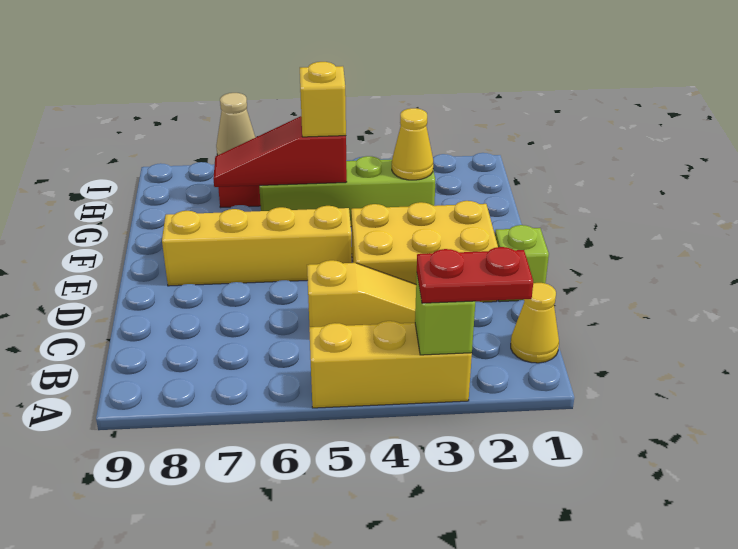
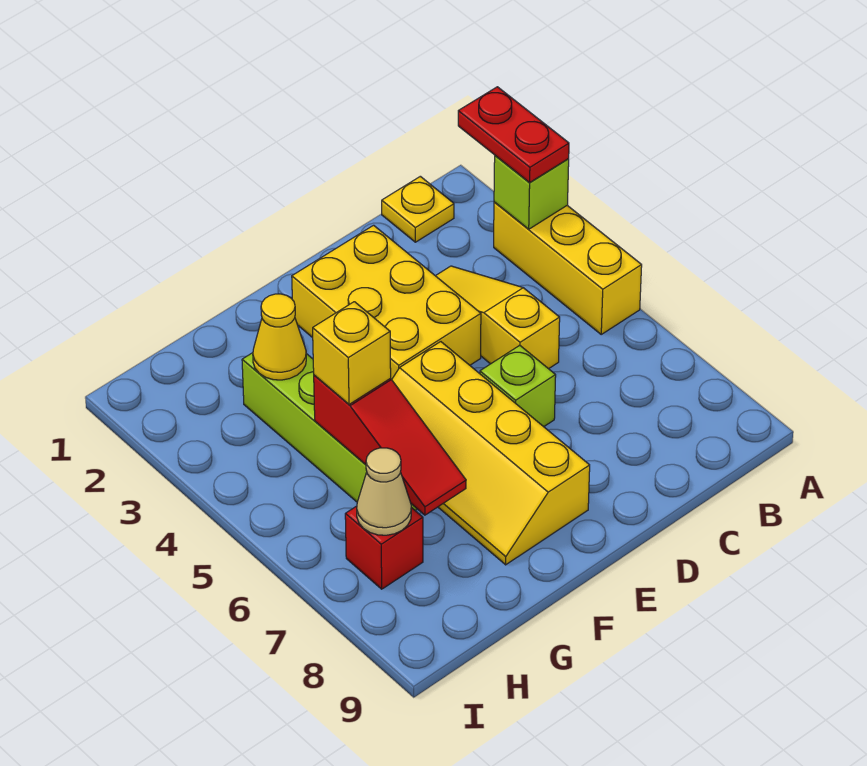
yellow cone B1 level 1 -> yellow plate B1 level 1
lime brick D1 level 1 -> lime brick D6 level 1

